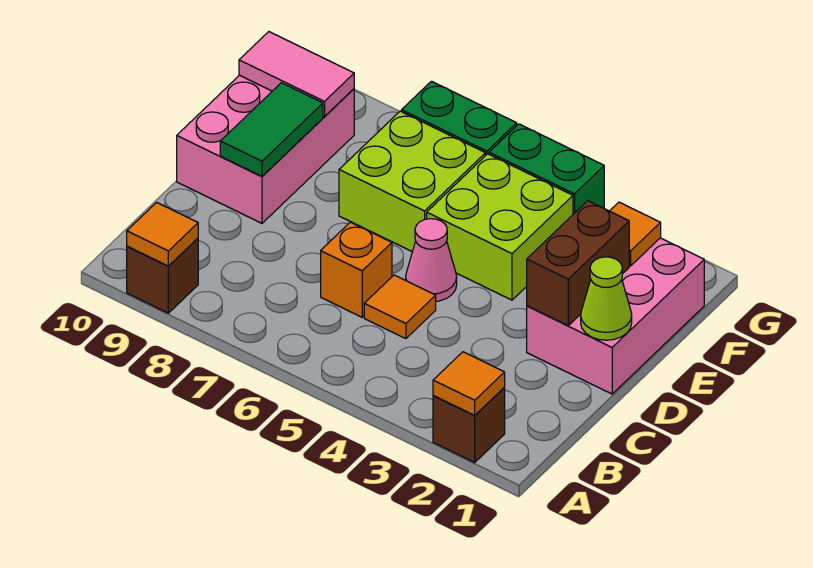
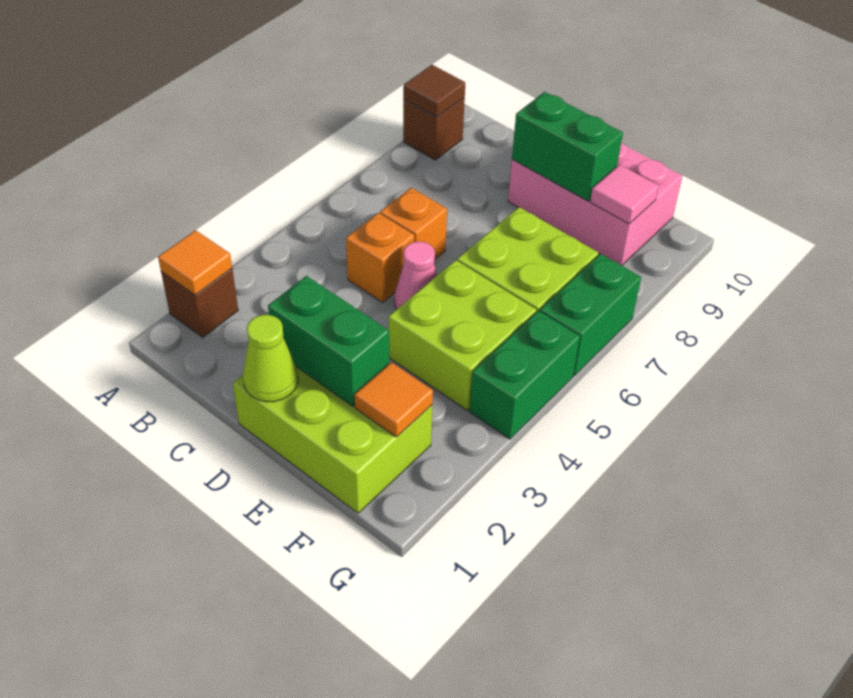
orange tile A9 level 2 -> brown tile A9 level 2
orange tile C5 level 1 -> orange brick C5 level 1
pink brick D1:F2 level 1 -> lime brick D1:F2 level 1
brown brick D2:E2 level 2 -> green brick D2:E2 level 2
green tile D9:E9 level 2 -> green brick D9:E9 level 2
pink tile F9:F10 level 2 -> pink tile F9 level 2

